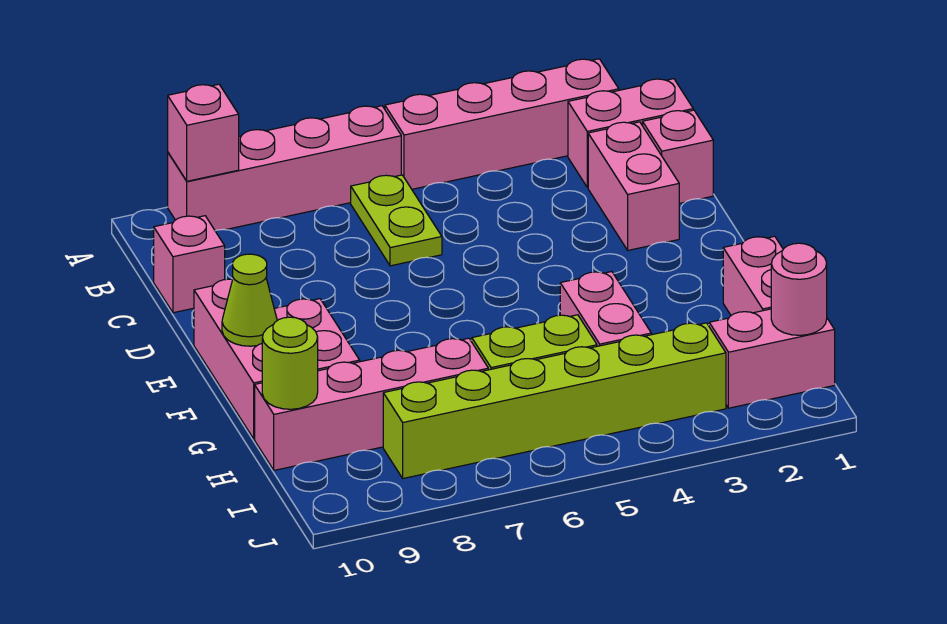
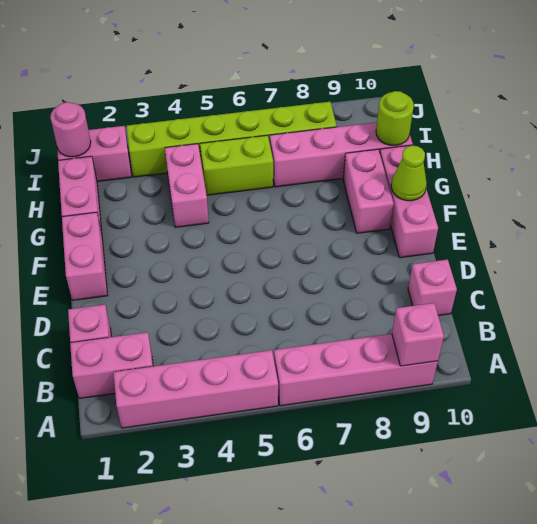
lime plate B6:C6 level 1 -> none
pink brick C2:D2 level 1 -> pink brick E1:F1 level 1

